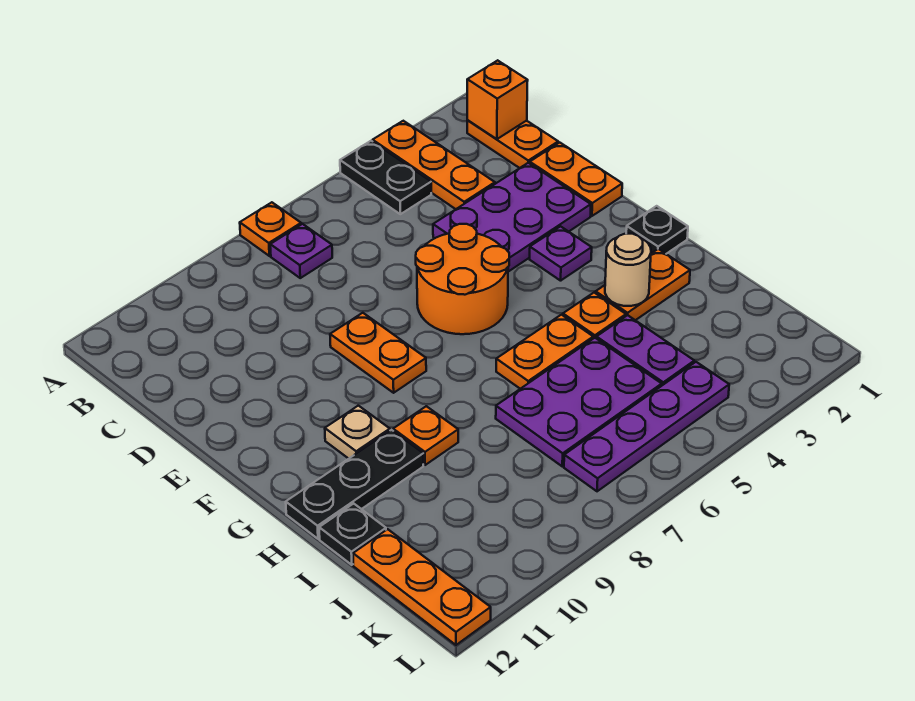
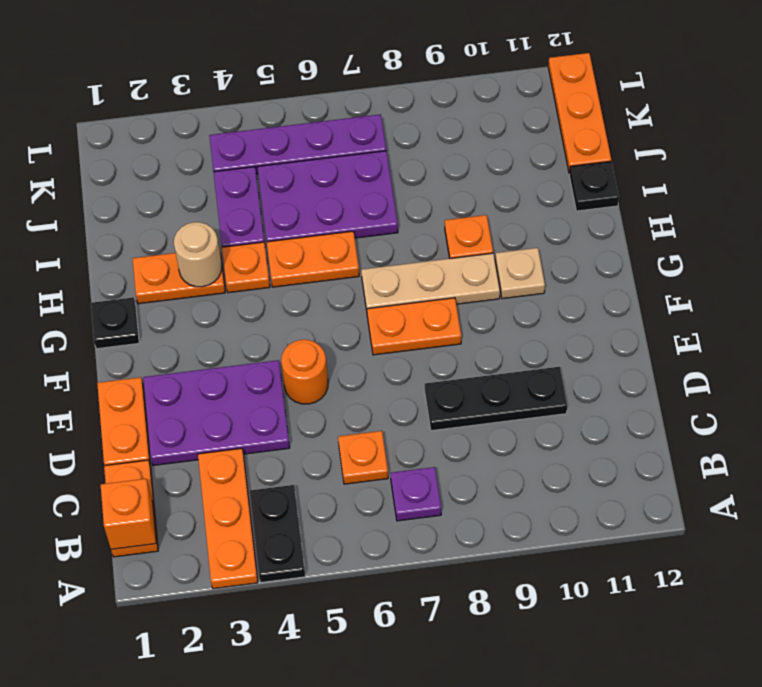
orange plate A7 level 1 -> orange plate C6 level 1
orange round brick E5:F6 level 1 -> orange round brick E5 level 1
orange plate E8:F8 level 1 -> orange plate F7:F8 level 1
purple plate F3 level 1 -> none
none -> tan plate G7:G9 level 1
black plate H10:H12 level 1 -> black plate D8:D10 level 1

